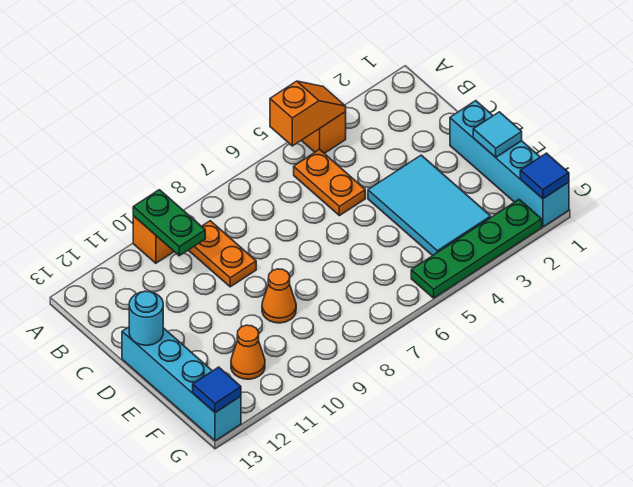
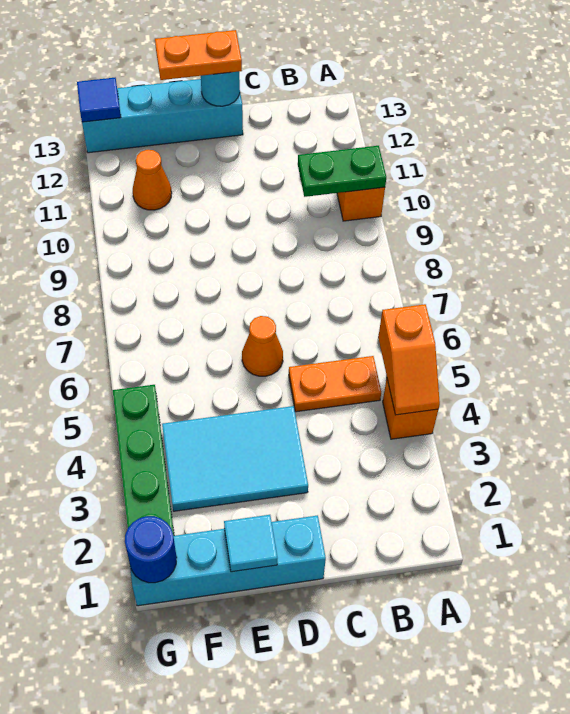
orange plate B9:C9 level 1 -> orange plate D13:E13 level 3
orange cone E9 level 1 -> orange cone D6 level 1
blue tile G1 level 2 -> blue round brick G1 level 2

